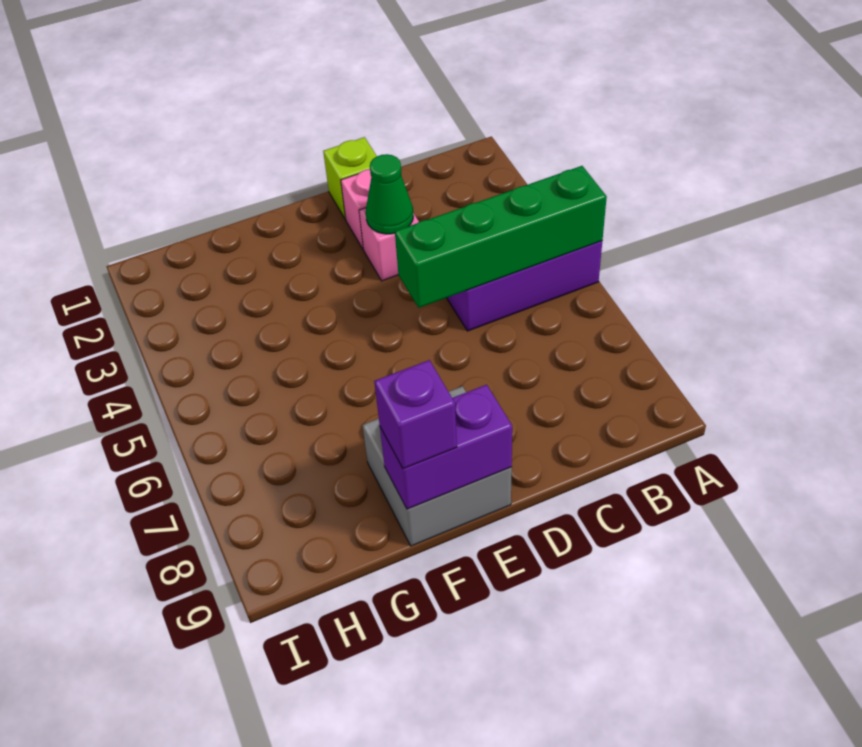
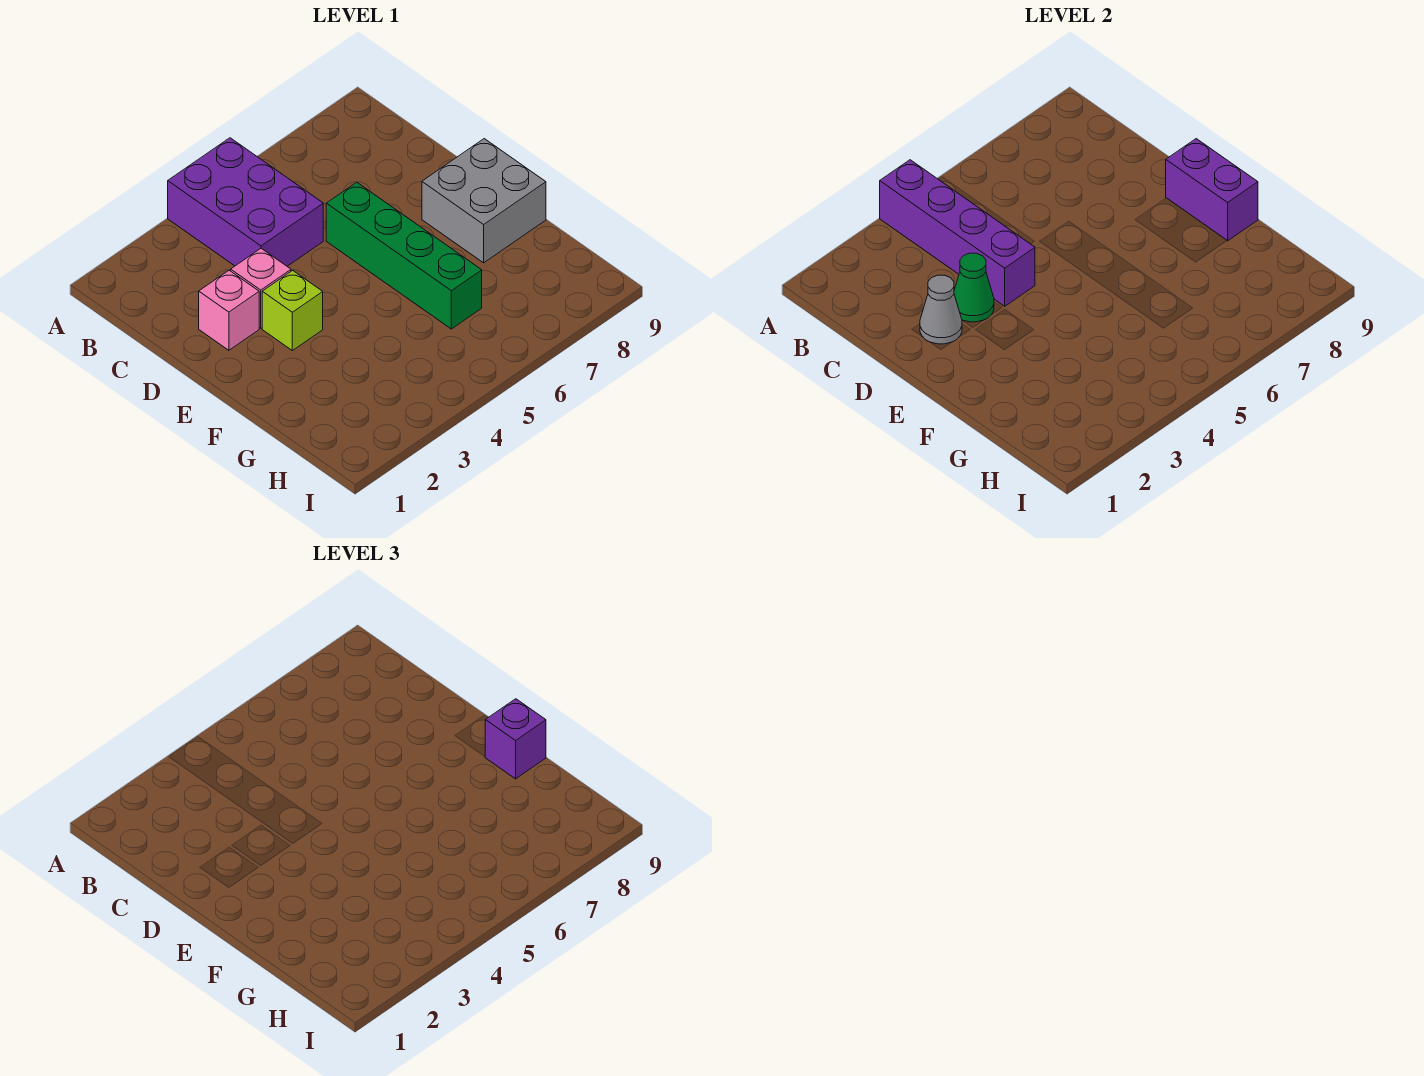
none -> purple brick A4:D4 level 2
green brick A5:D5 level 2 -> green brick D6:G6 level 1
lime brick D1 level 1 -> lime brick E3 level 1
none -> grey cone D2 level 2

